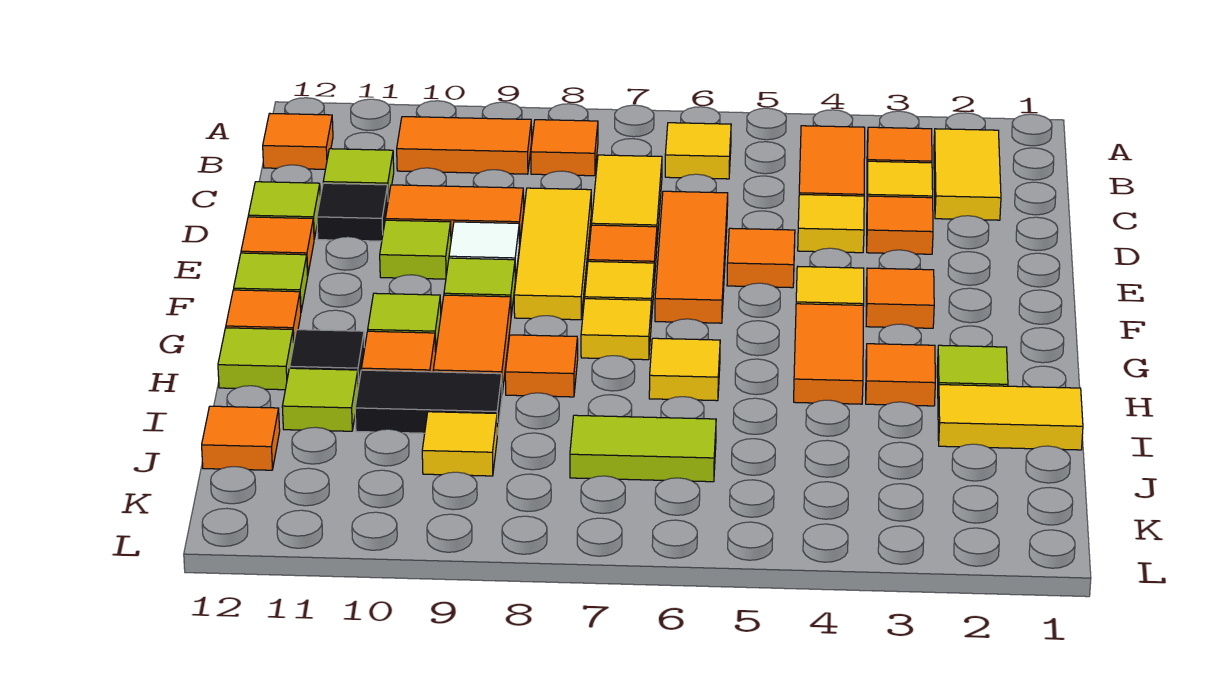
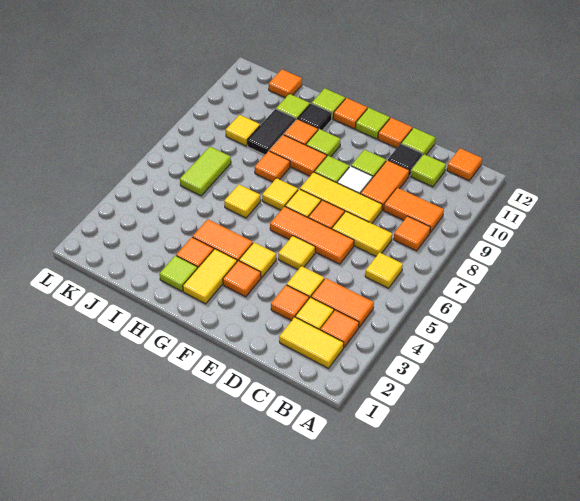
orange tile B9:B10 level 1 -> orange tile B9:C9 level 1
orange tile E5 level 1 -> yellow tile E5 level 1
yellow tile I1:I2 level 1 -> yellow tile G2:G3 level 1

